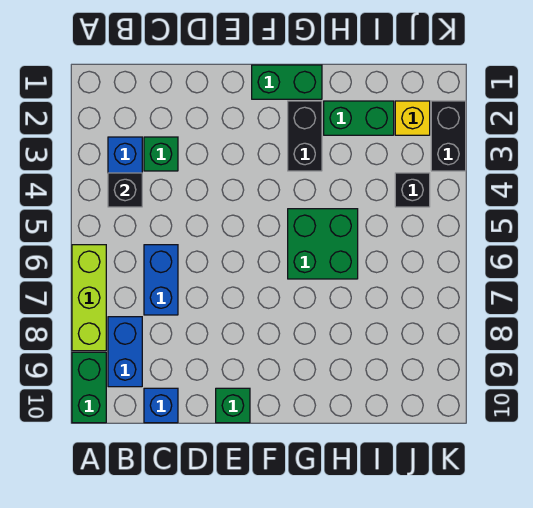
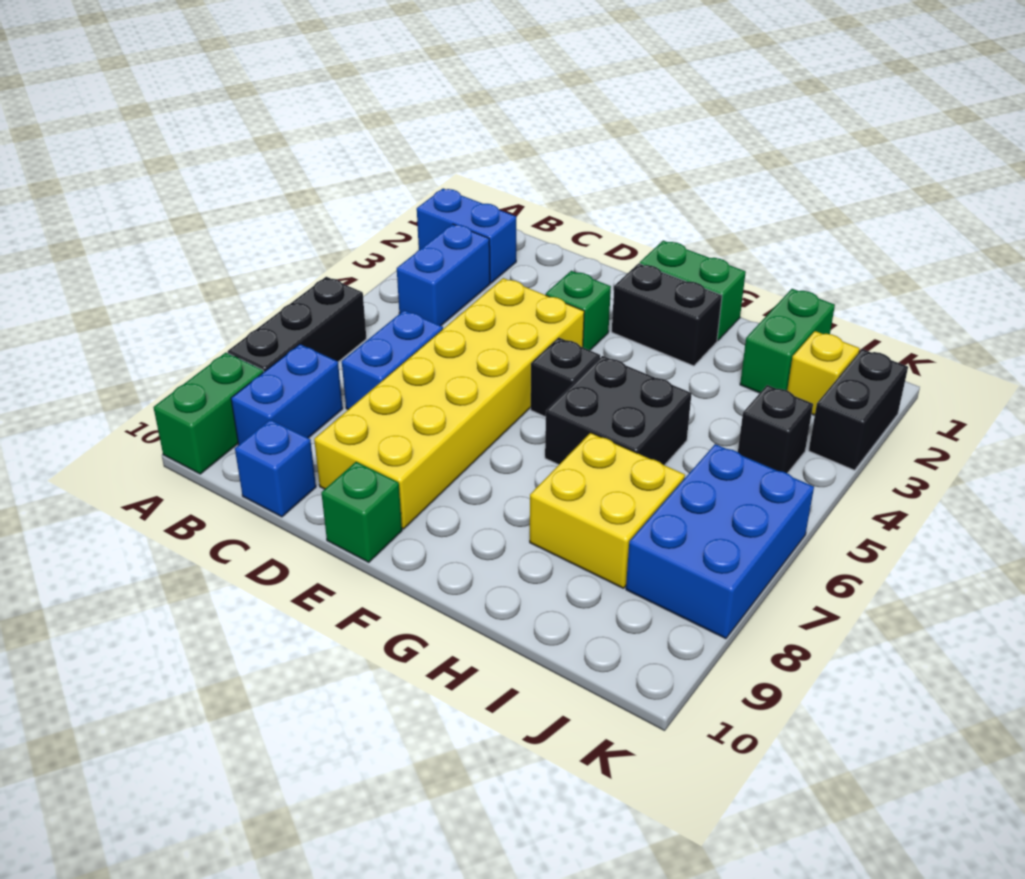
none -> blue brick A2:B2 level 1
lime brick A6:A8 level 1 -> black brick A6:A8 level 1
black brick B4 level 2 -> black brick F5 level 1
green brick C3 level 1 -> green brick E3 level 1
none -> yellow brick D4:E9 level 1
black brick G2:G3 level 1 -> black brick F2:G2 level 1
green brick G5:H6 level 1 -> black brick G5:H6 level 1
green brick H2:I2 level 1 -> green brick I1:I2 level 1
none -> yellow brick H7:I8 level 1
none -> blue brick J6:K8 level 1

